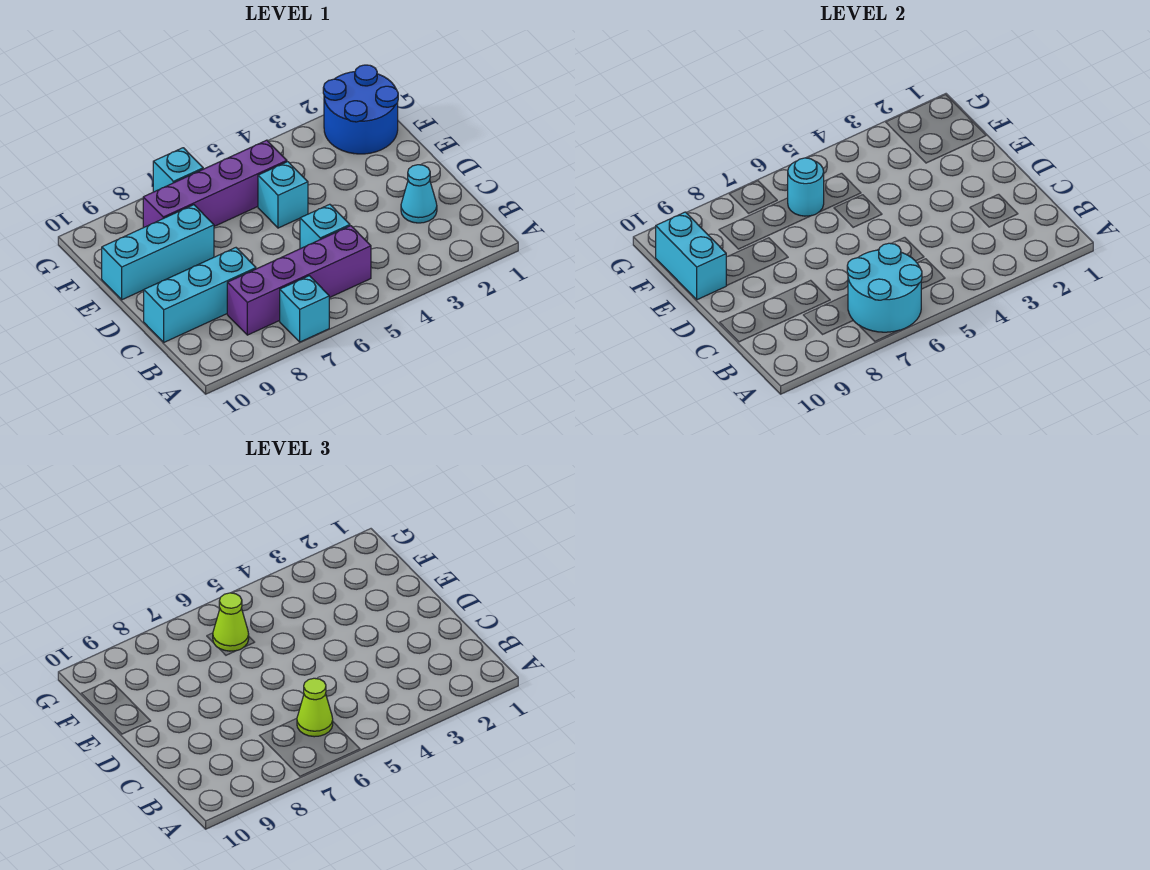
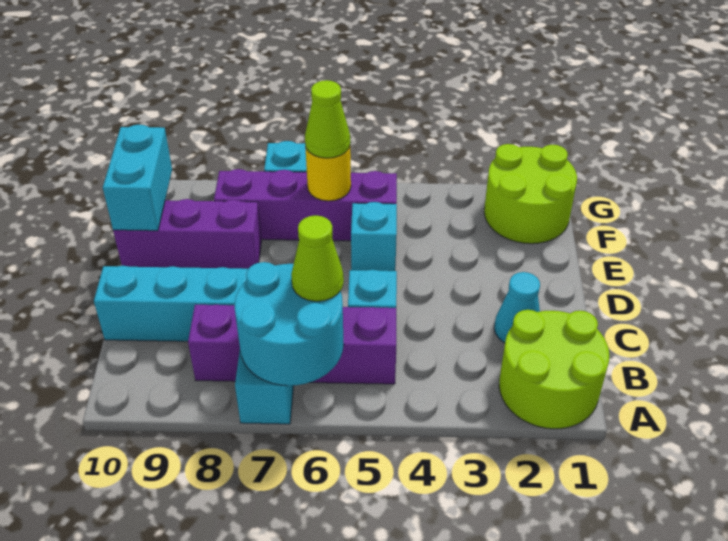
none -> lime round brick A1:B2 level 1
cyan brick E8:E10 level 1 -> purple brick E8:E10 level 1
blue round brick F1:G2 level 1 -> lime round brick F1:G2 level 1
cyan round brick F6 level 2 -> yellow round brick F6 level 2

